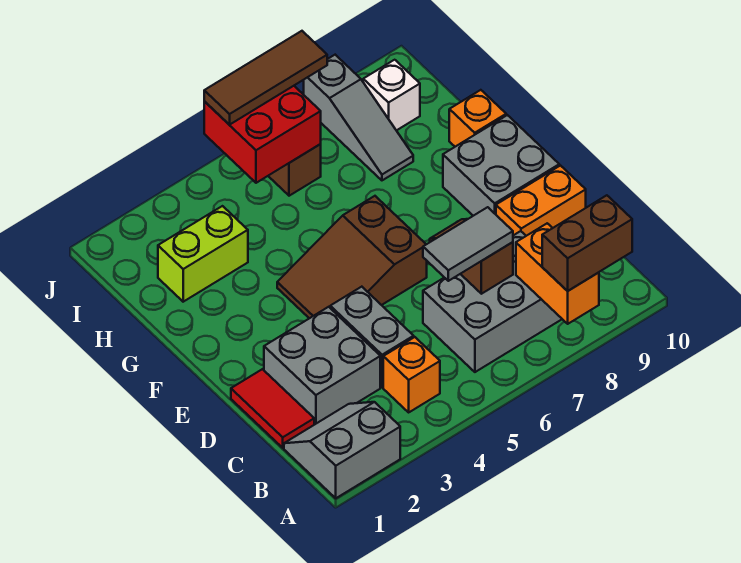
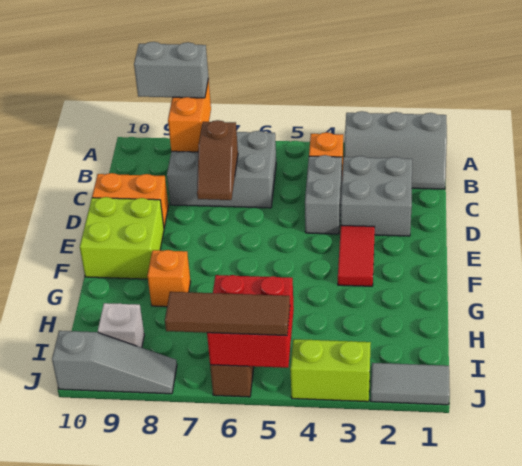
grey slope A1:B2 level 1 top A -> grey slope A1:B3 level 1 top A
brown brick A8:A9 level 3 -> grey brick A8:A9 level 3
red tile C1:D1 level 1 -> red tile E3:F3 level 1
grey tile C6:C7 level 3 -> grey tile J1:J2 level 1
brown slope E4:F6 level 1 top 6 -> none
grey brick E9:F10 level 1 -> lime brick E9:F10 level 1
orange brick G10 level 1 -> orange brick G8 level 1
lime brick H2:H3 level 1 -> lime brick J3:J4 level 1
grey slope H8:J8 level 1 top J -> grey slope J8:J10 level 1 top 10

